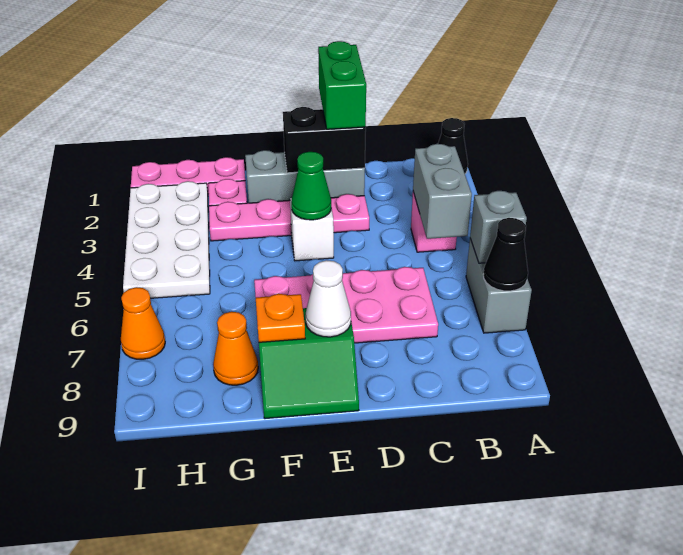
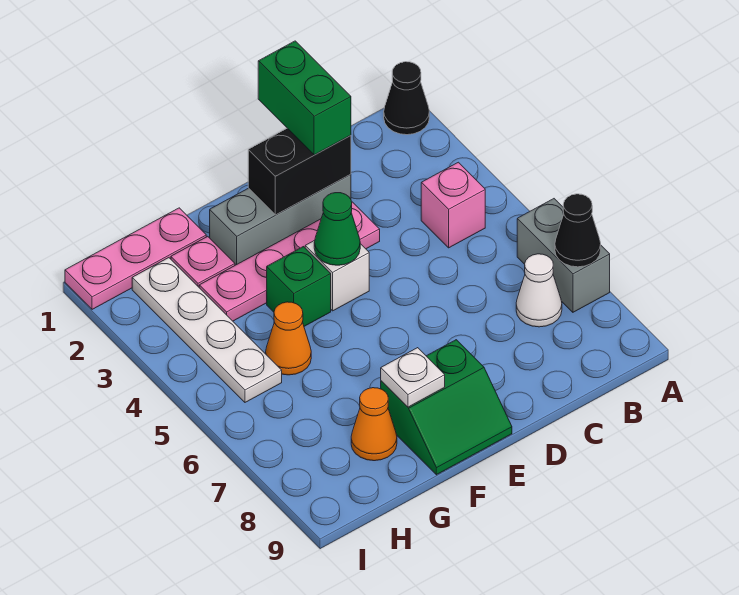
grey brick A6 level 2 -> none
grey brick B4:B5 level 2 -> none
pink plate C6:F7 level 1 -> none
white cone E8 level 2 -> white cone B7 level 1
none -> green brick F4 level 1
orange plate F8 level 2 -> white plate F8 level 2
white plate H2:I5 level 1 -> white plate H2:H5 level 1
orange cone I7 level 1 -> orange cone G5 level 1

